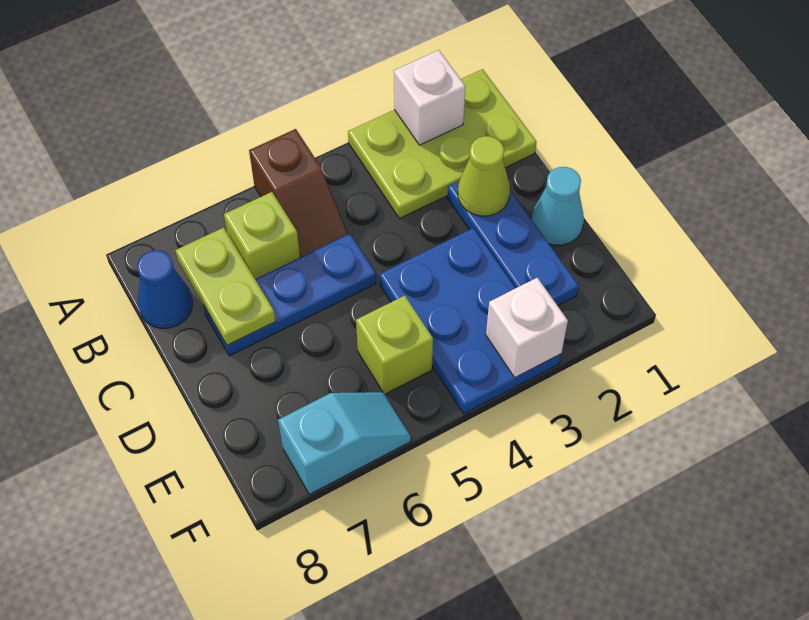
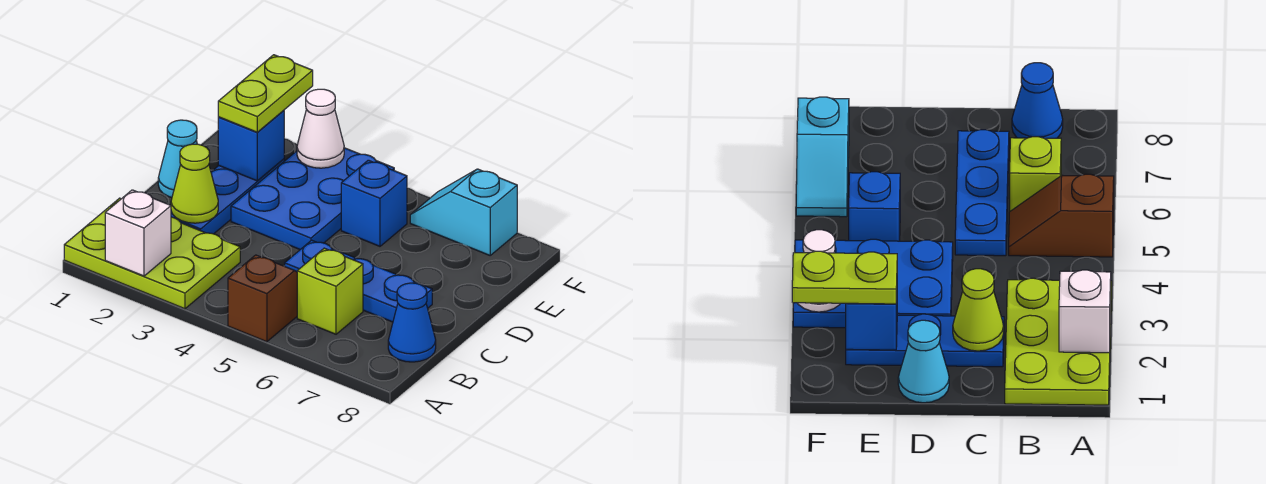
lime plate B7:C7 level 2 -> lime plate E2:F2 level 3
none -> blue brick E2 level 2
lime brick E5 level 1 -> blue brick E5 level 1
white brick F3 level 2 -> white cone F3 level 2

